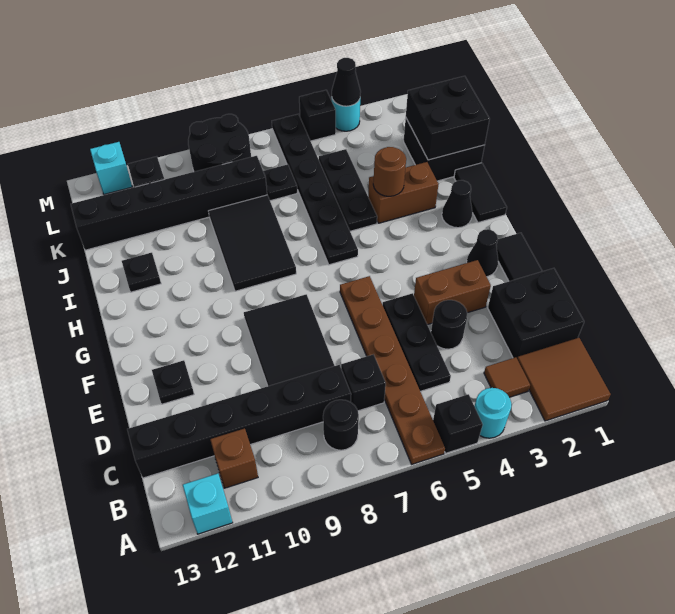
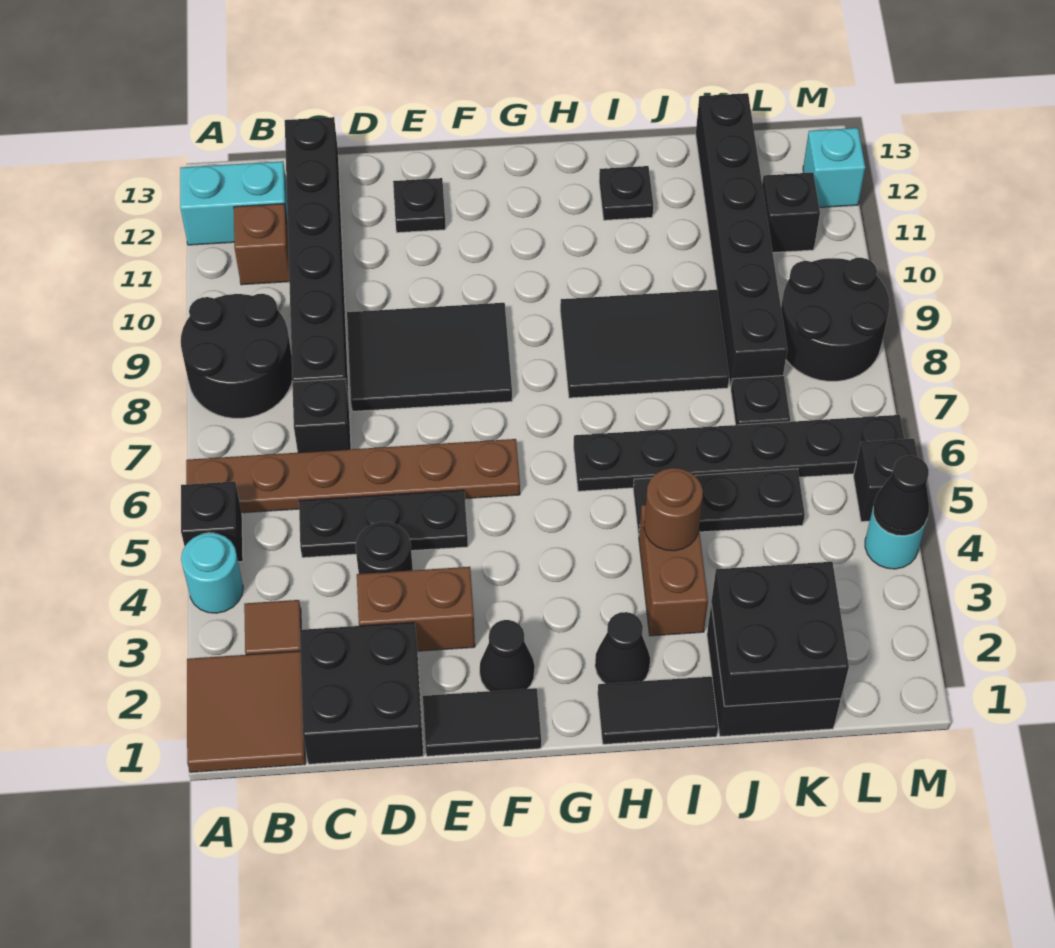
cyan brick A12 level 1 -> cyan brick A12:B12 level 1
black round brick B8 level 1 -> black round brick A8:B9 level 1
brown brick E3:E4 level 1 -> brown brick D3:E3 level 1

